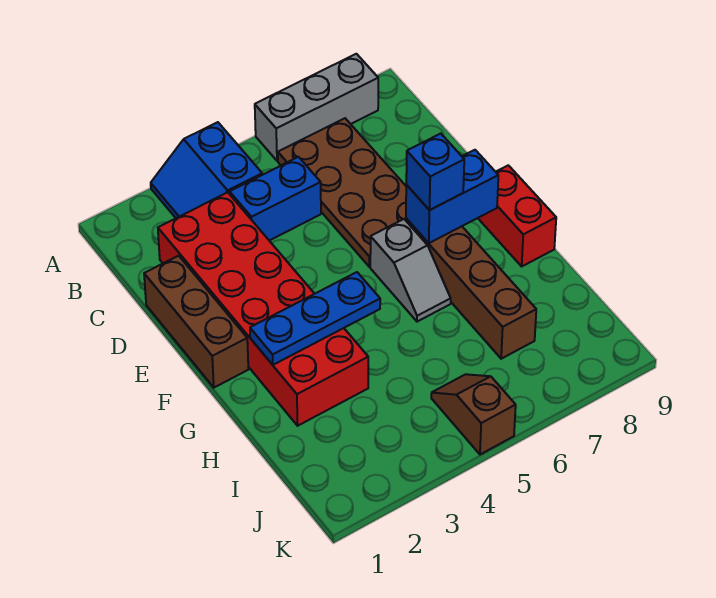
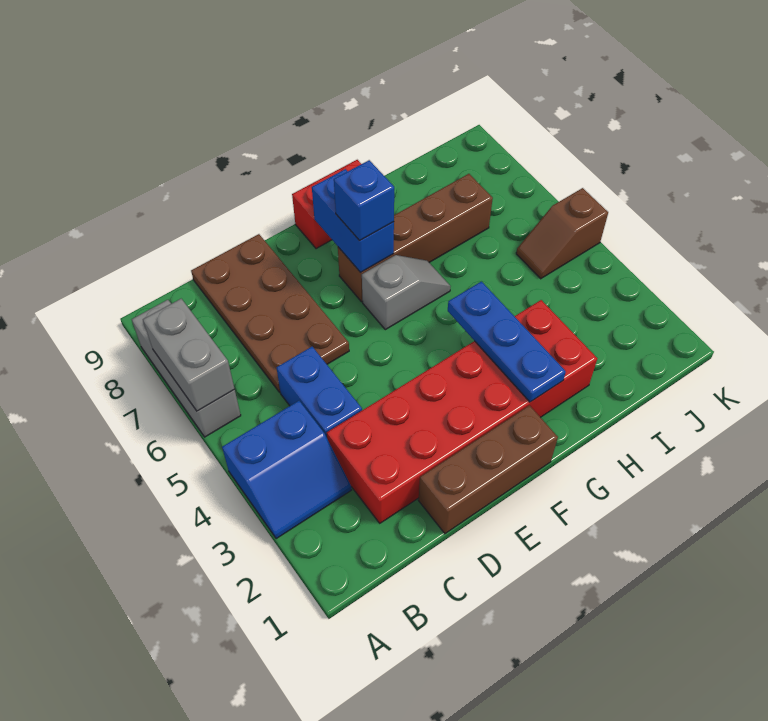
none -> grey brick A6:A7 level 2
brown plate B6:E7 level 1 -> brown plate C6:D9 level 1

